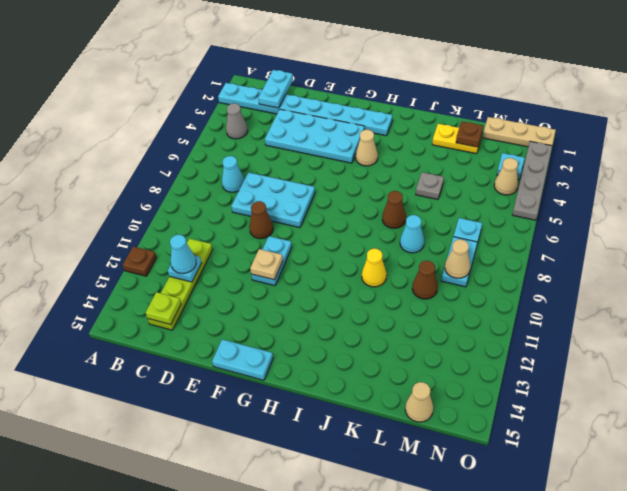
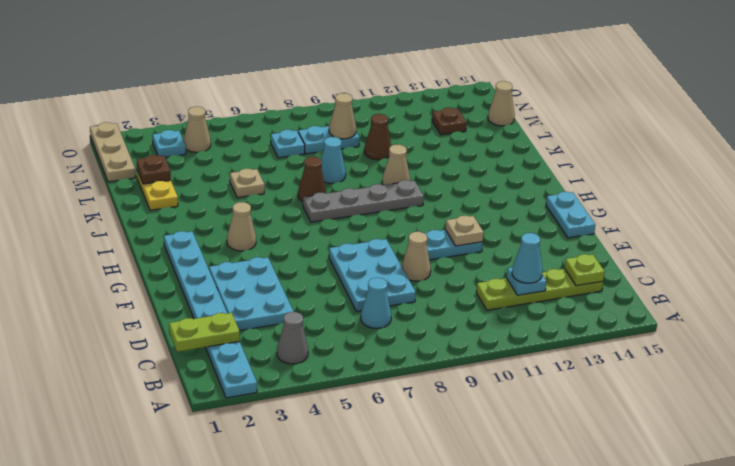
brown plate A12 level 1 -> brown plate M13 level 1
cyan plate C1:C2 level 2 -> lime plate C1:C2 level 2
cyan plate D3:G4 level 1 -> cyan plate D3:F4 level 1
brown cone E9 level 1 -> tan cone E9 level 1
yellow cone J10 level 1 -> tan cone J10 level 1
grey plate K5 level 1 -> tan plate K5 level 1
grey plate O2:O5 level 1 -> grey plate I7:I10 level 1

